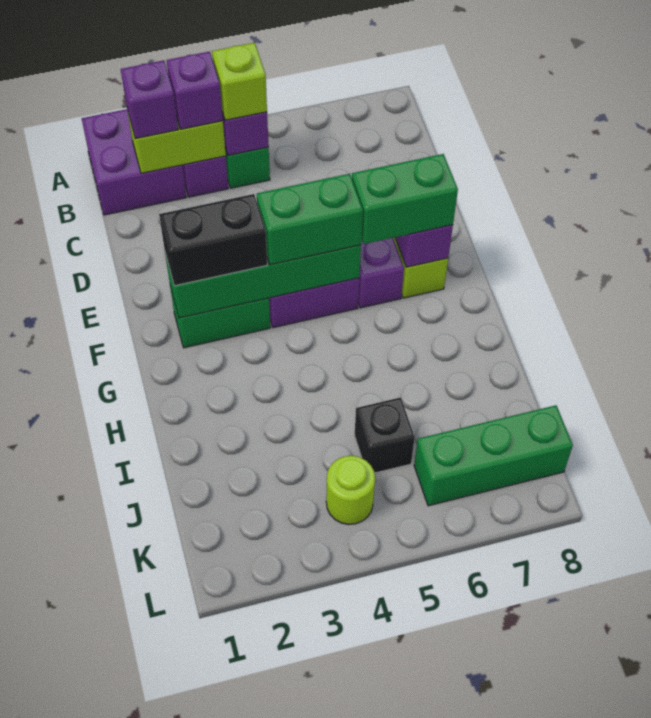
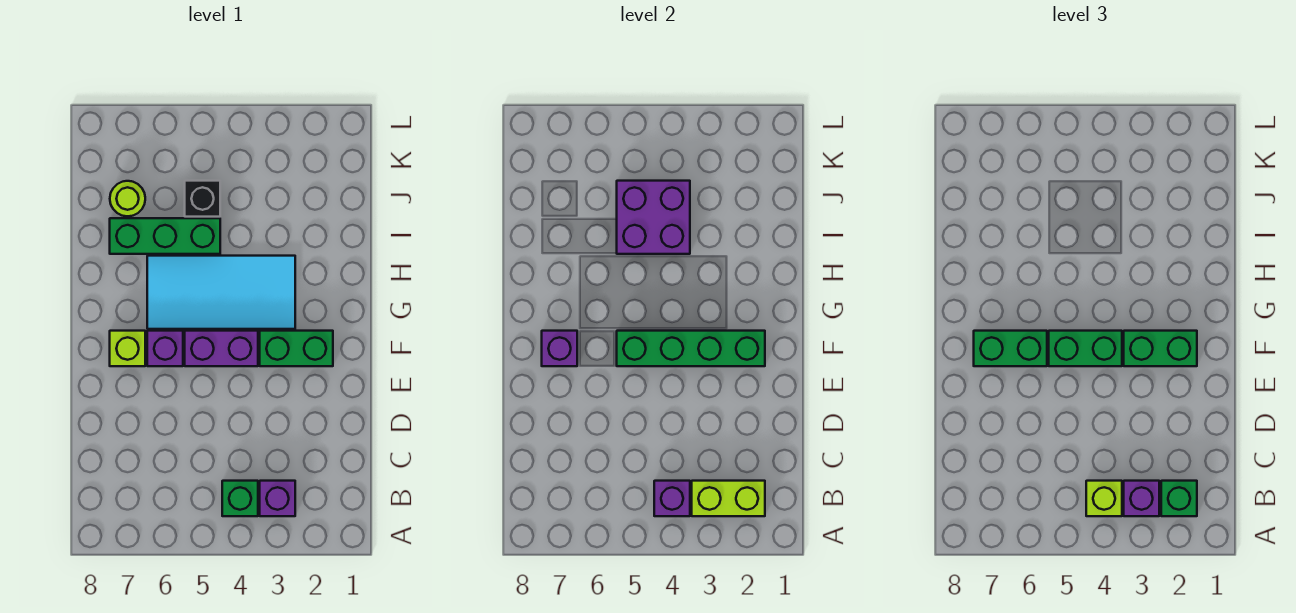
purple brick A1:B2 level 1 -> purple brick I4:J5 level 2
purple brick B2 level 3 -> green brick B2 level 3
black brick F2:F3 level 3 -> green brick F2:F3 level 3
none -> cyan tile G3:H6 level 1
lime round brick K4 level 1 -> lime round brick J7 level 1
green brick K6:K8 level 1 -> green brick I5:I7 level 1

